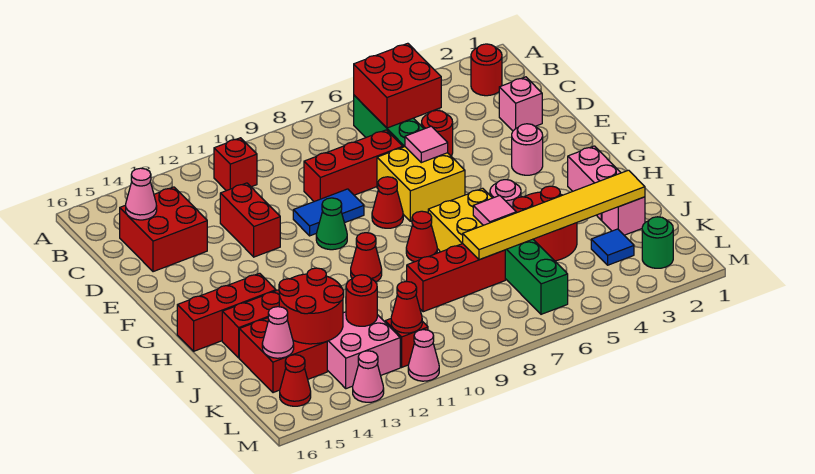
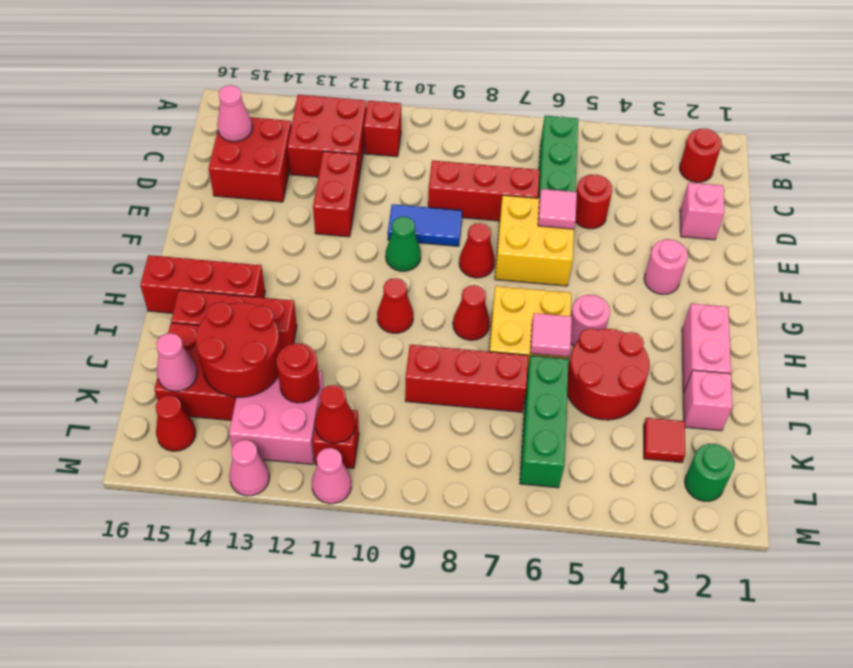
red brick B5:C6 level 2 -> red brick B12:C13 level 1
yellow tile J2:J7 level 2 -> none
blue tile K3 level 1 -> red tile K3 level 1

